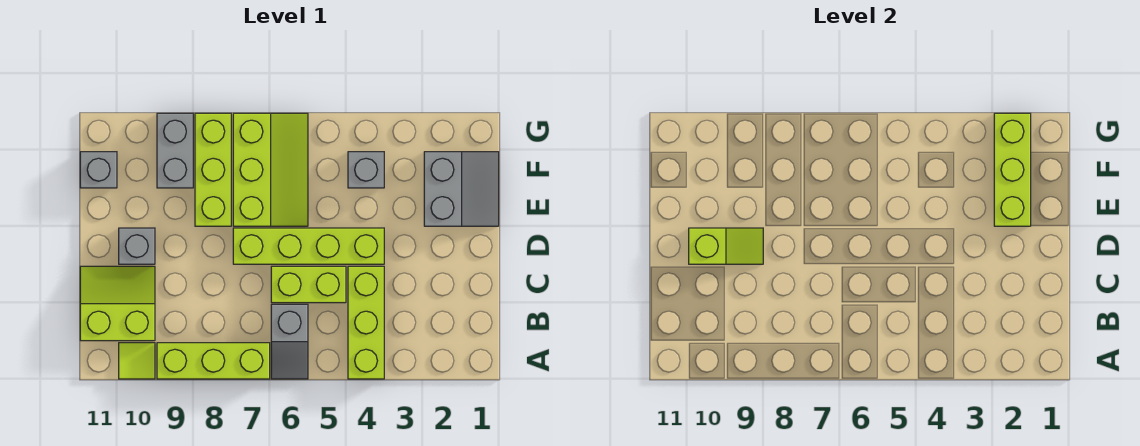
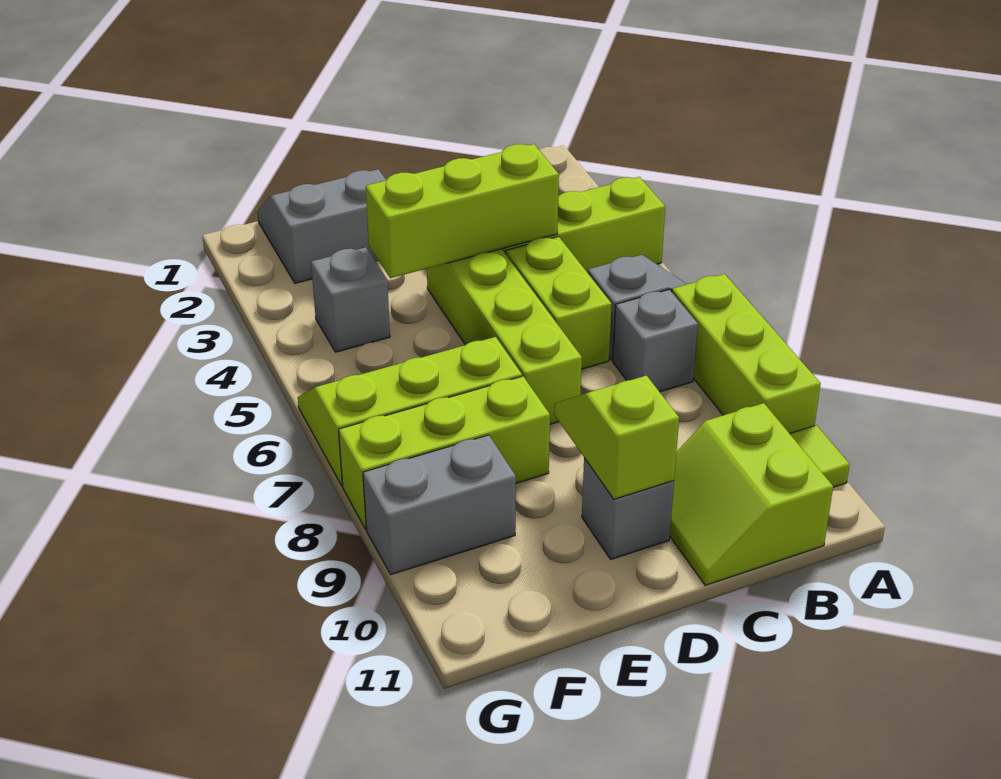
lime brick E2:G2 level 2 -> lime brick C4:E4 level 2
grey brick F11 level 1 -> grey brick B7 level 1

